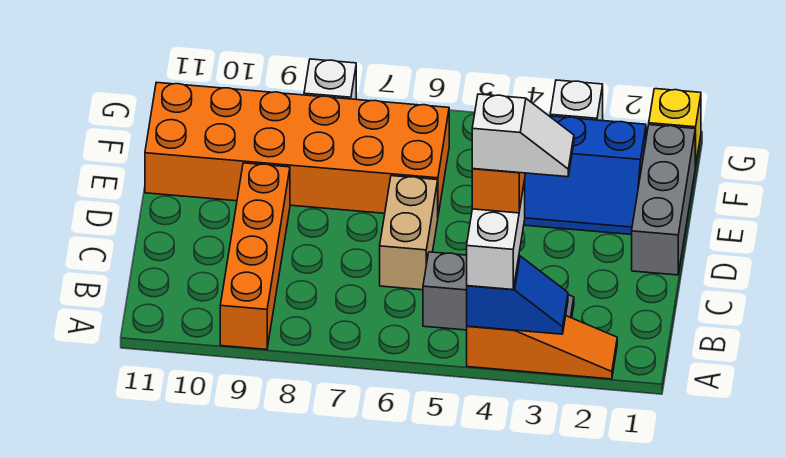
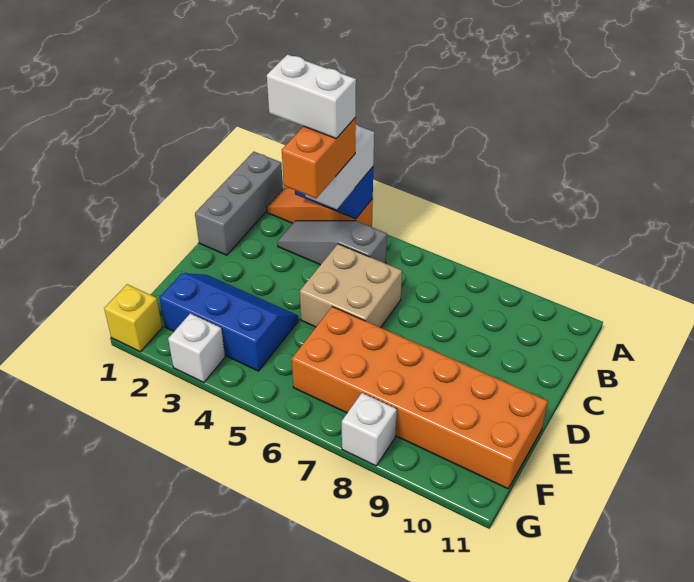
orange brick A9:D9 level 1 -> none
white slope B3:B4 level 5 top 4 -> white brick B3:B4 level 5
tan brick C6:D6 level 1 -> tan brick C5:D6 level 1
grey brick D1:F1 level 1 -> grey brick A1:C1 level 1

